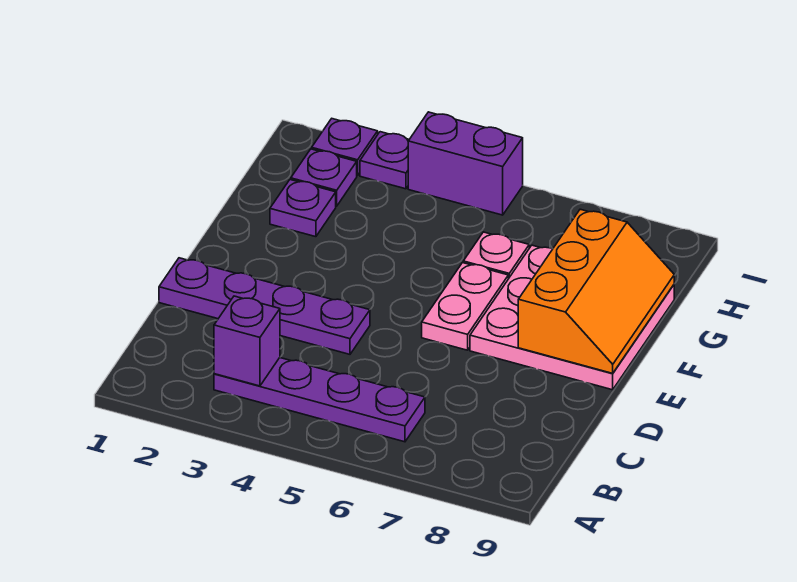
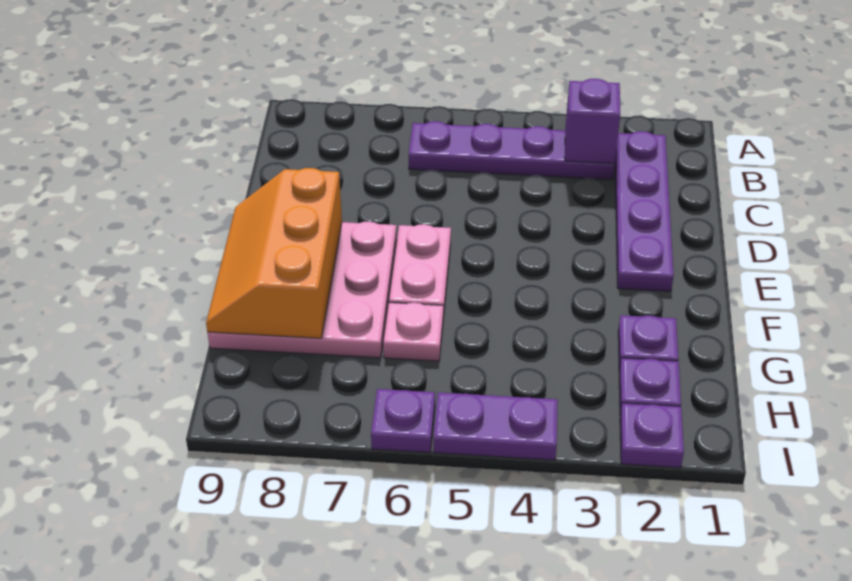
purple plate D1:D4 level 1 -> purple plate B2:E2 level 1
purple plate I3 level 1 -> purple plate I6 level 1
purple brick I4:I5 level 1 -> purple plate I4:I5 level 1

